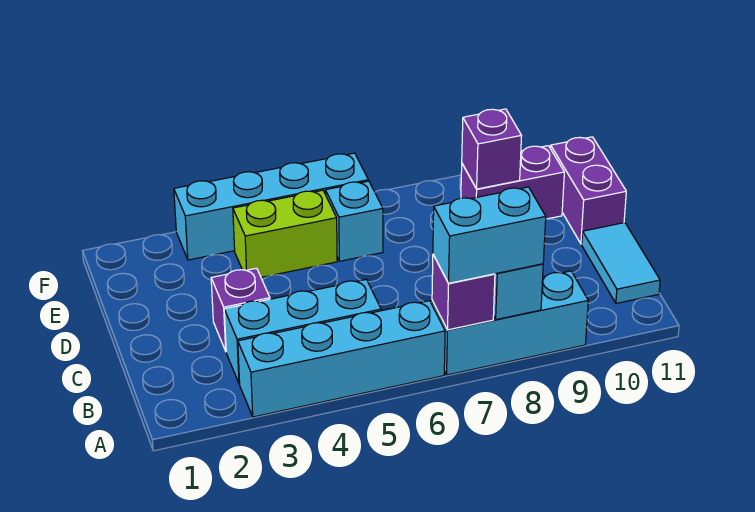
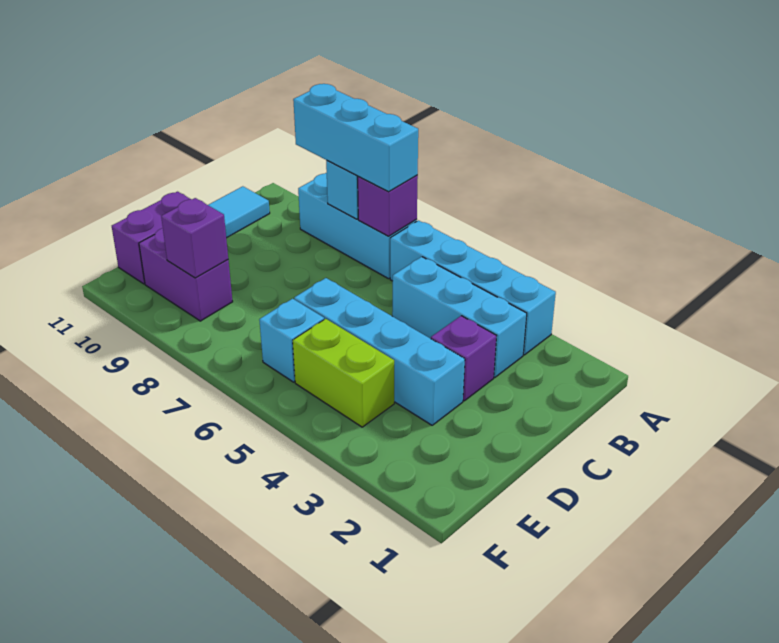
cyan brick A7:A8 level 3 -> cyan brick A7:A9 level 3
cyan brick F3:F6 level 1 -> cyan brick D3:D6 level 1

